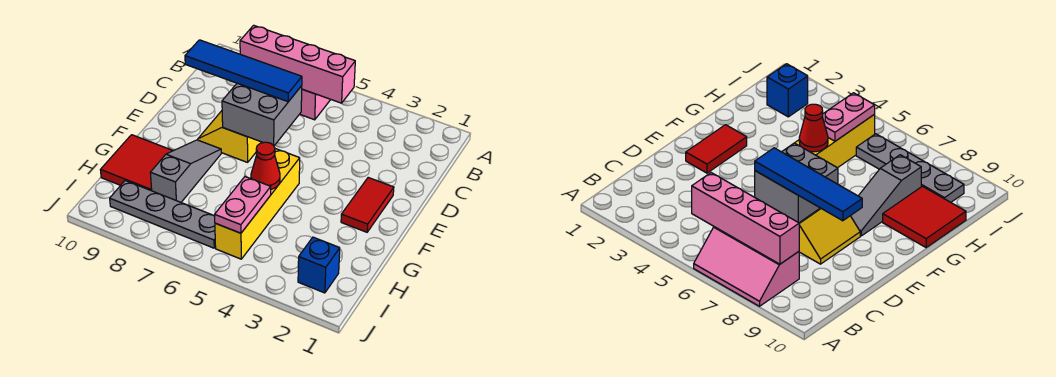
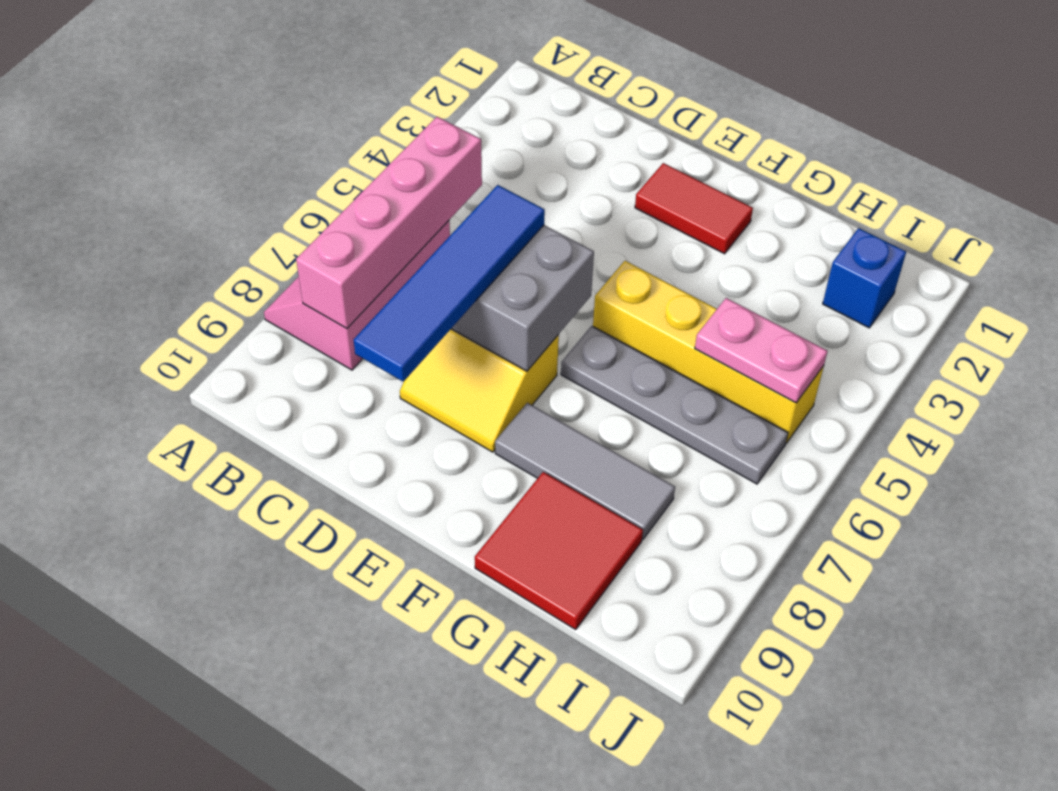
grey slope F8:H8 level 1 top H -> grey tile F8:H8 level 1
red cone G5 level 2 -> none
grey plate I6:I9 level 1 -> grey plate F6:I6 level 1

